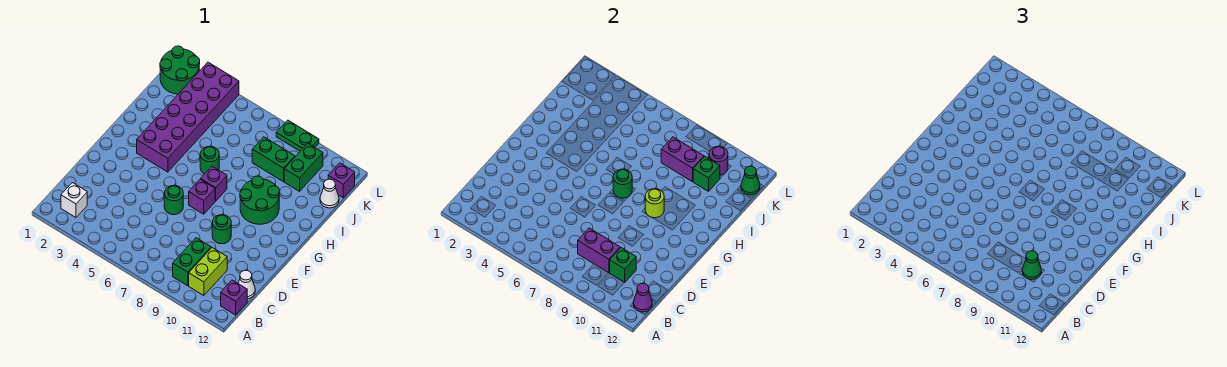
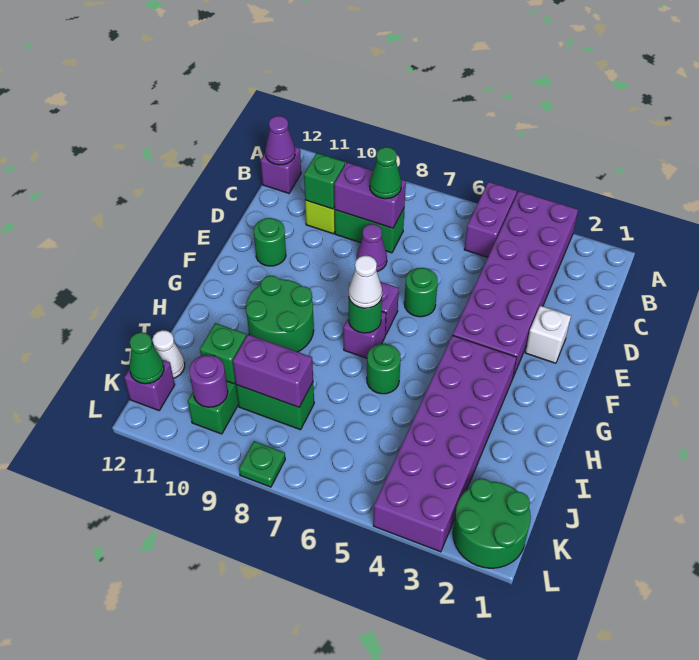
none -> purple brick A3:F4 level 1
none -> purple brick A5:B5 level 1
white brick B2 level 1 -> white brick E2 level 1
green brick B9:C9 level 1 -> green brick C8:C9 level 1
green cone C10 level 3 -> green cone C8 level 3
white cone C12 level 1 -> white cone G7 level 3
none -> purple cone D8 level 1
green round brick E9 level 1 -> green round brick E11 level 1
lime round brick G9 level 2 -> none
green plate L8:L9 level 1 -> green plate L8 level 1

